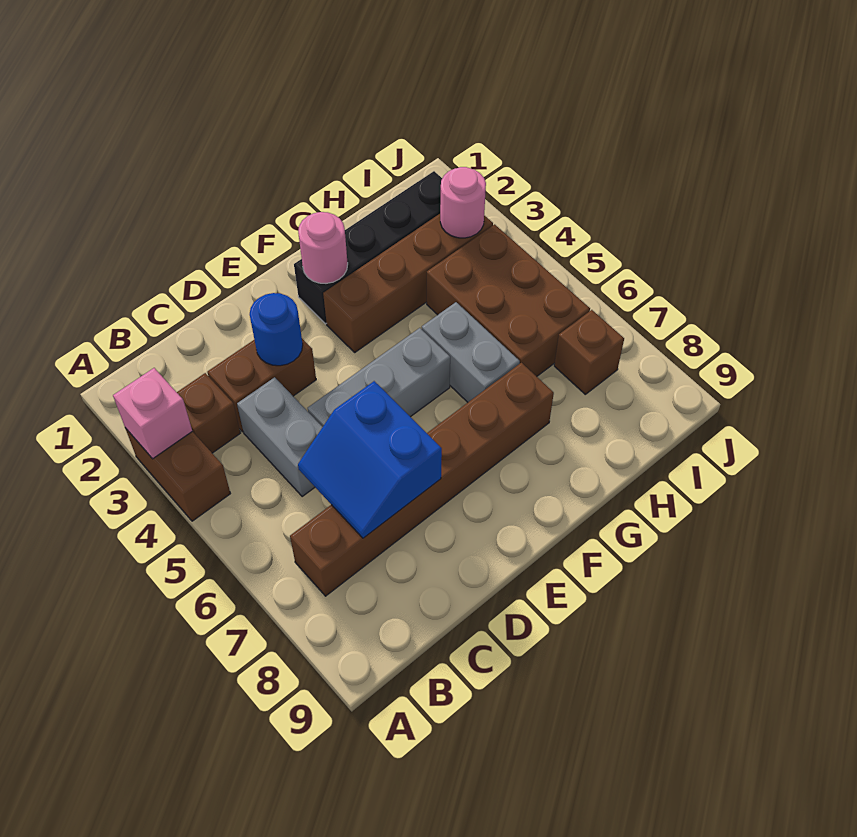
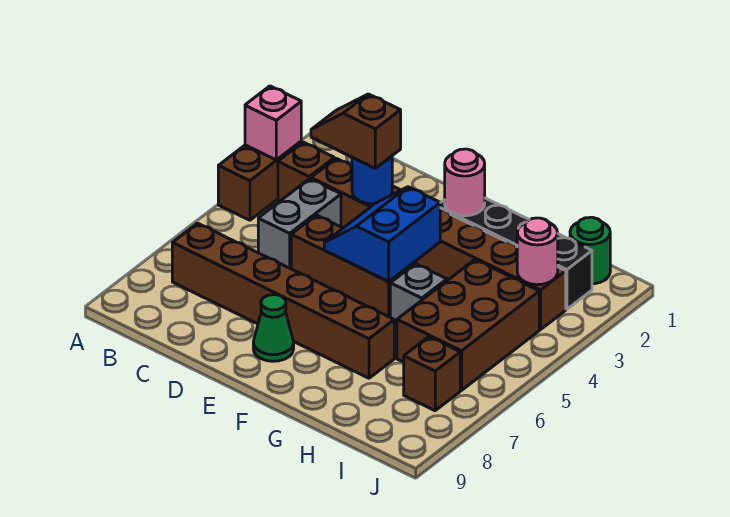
none -> brown slope C3:D3 level 3 top D
blue slope C6:D7 level 2 top D -> blue slope E4:F5 level 2 top F
grey brick D5:F5 level 1 -> brown brick D5:F5 level 1
none -> green cone E8 level 1
grey brick G5:G6 level 1 -> grey brick G5 level 1
none -> green round brick I1 level 1

